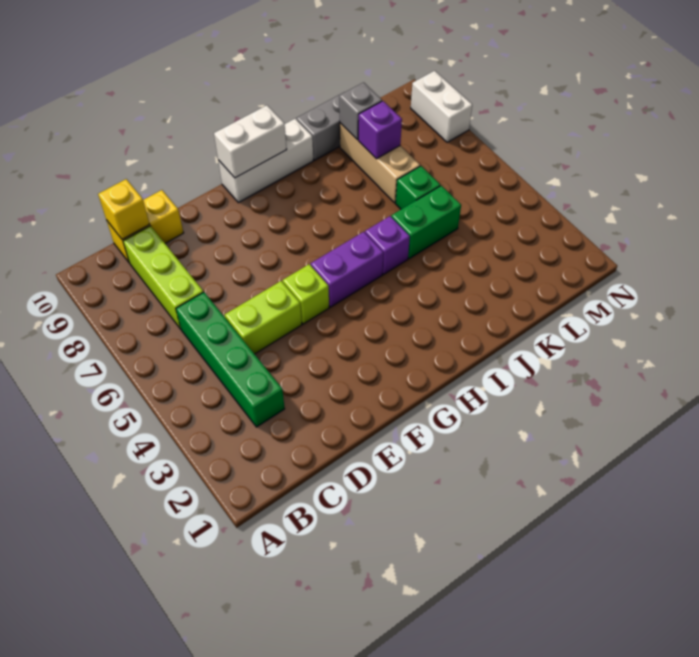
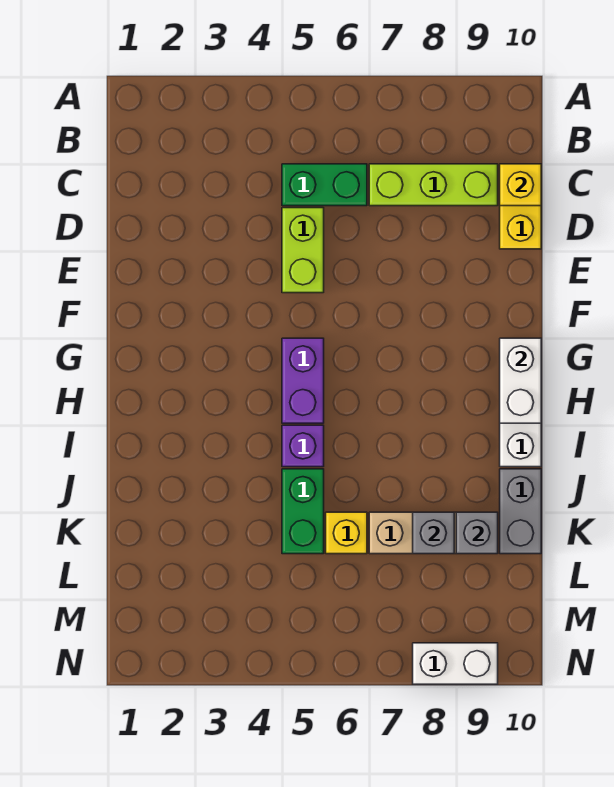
green brick C3:C6 level 1 -> green brick C5:C6 level 1
lime brick F5 level 1 -> none
green brick K6 level 1 -> yellow brick K6 level 1
purple brick K8 level 2 -> grey brick K8 level 2

